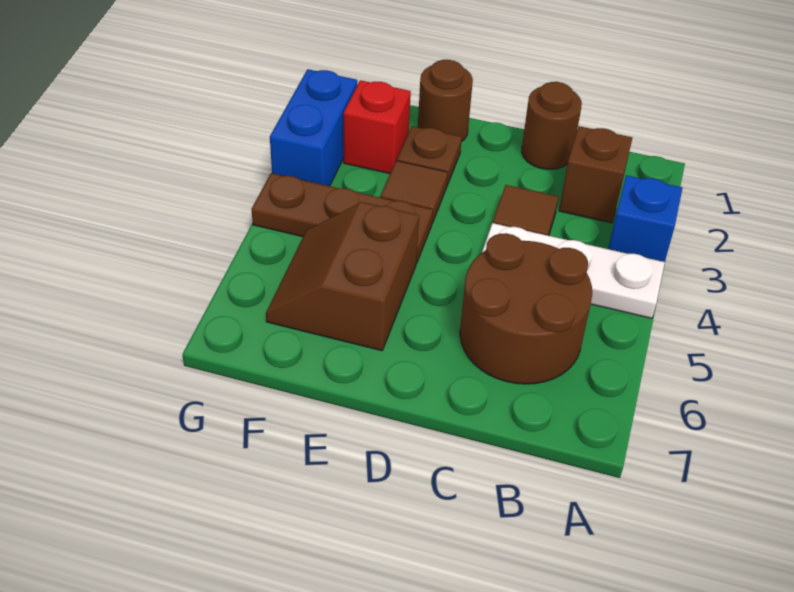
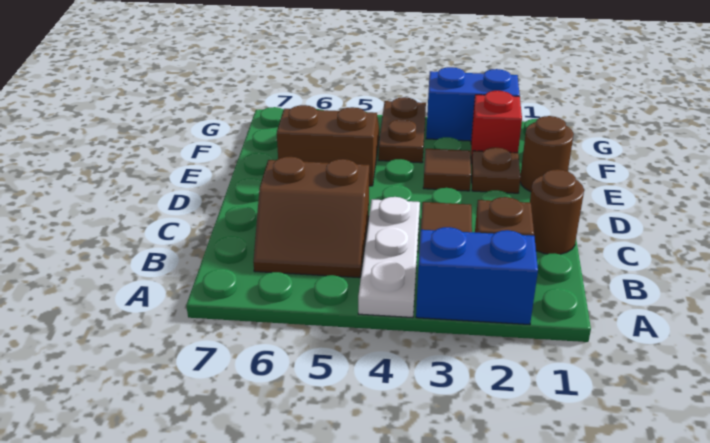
blue brick A3 level 1 -> blue brick A2:A3 level 1
brown round brick B5:C6 level 1 -> brown slope B5:C6 level 1 top C
brown plate E4:G4 level 1 -> brown plate F4:G4 level 1

